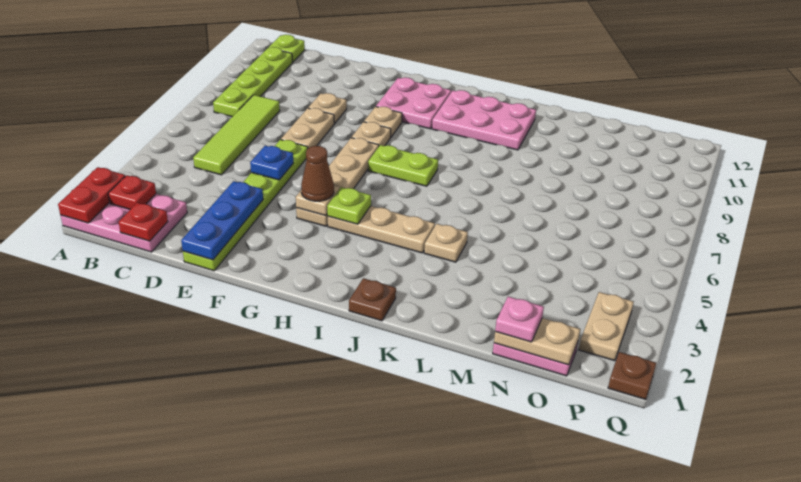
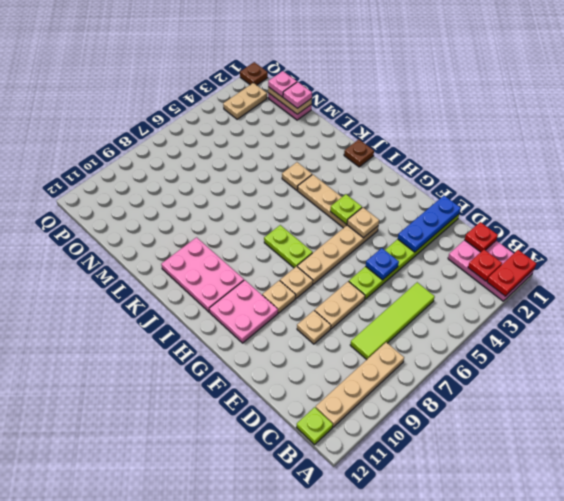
lime plate B8:B11 level 1 -> tan plate B8:B11 level 1
brown cone G4 level 3 -> none
none -> pink plate O1 level 3

